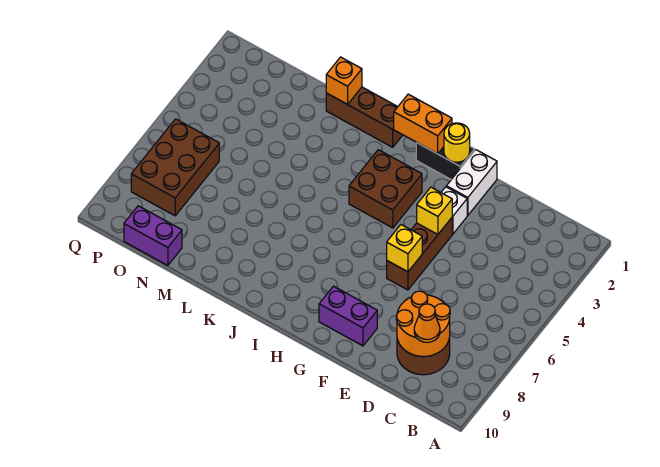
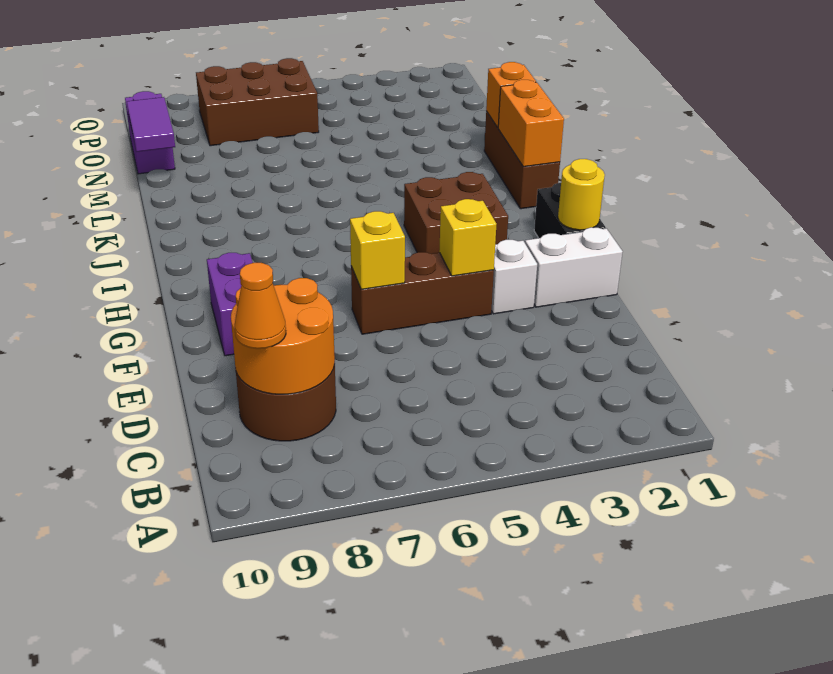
orange brick H1:I1 level 2 -> orange brick J1:K1 level 2
none -> purple tile M10:N10 level 2

